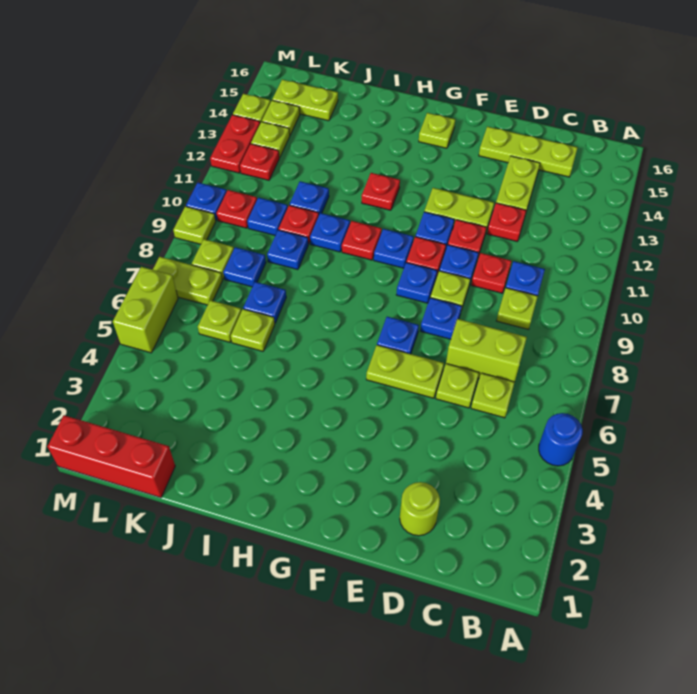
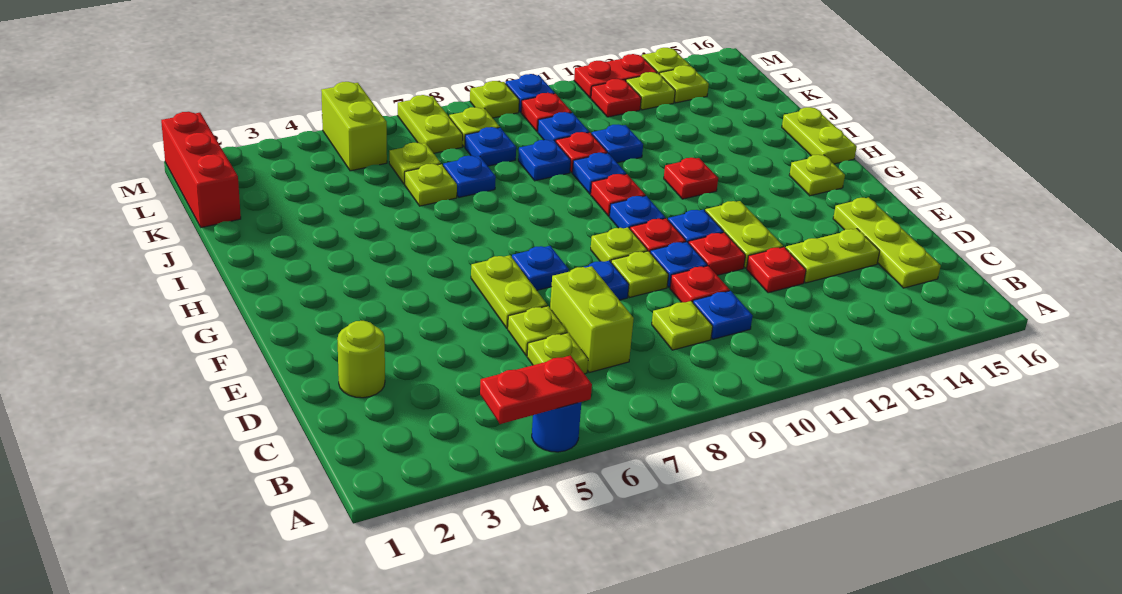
none -> red plate A4:A5 level 2
blue plate F9 level 1 -> lime plate F9 level 1
lime plate K15:L15 level 1 -> lime plate H16:I16 level 1
lime brick M5:M6 level 1 -> lime brick L5:M5 level 1

